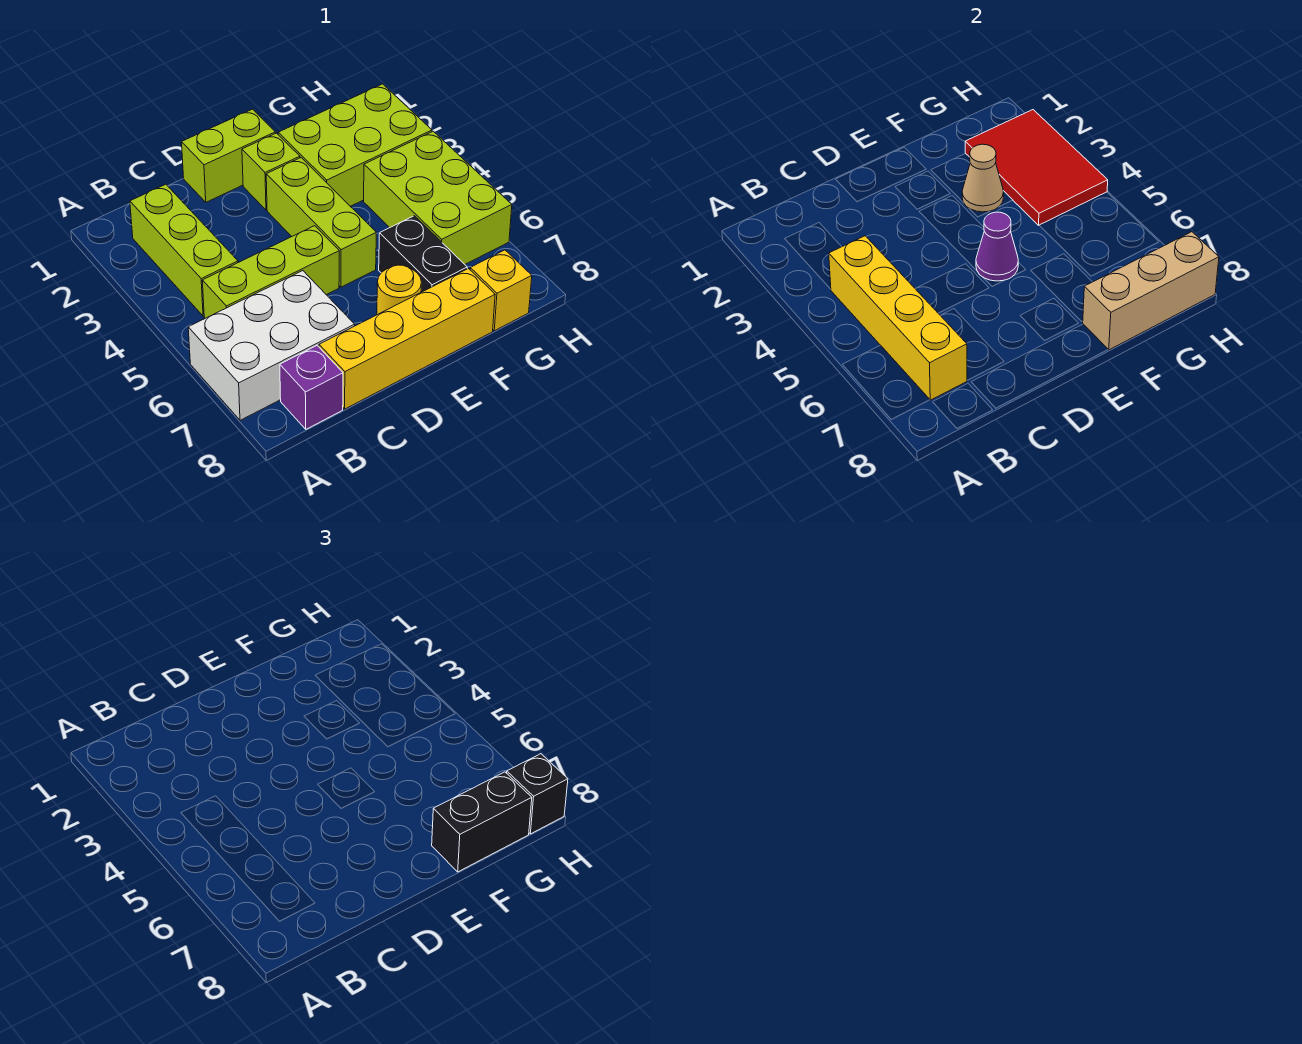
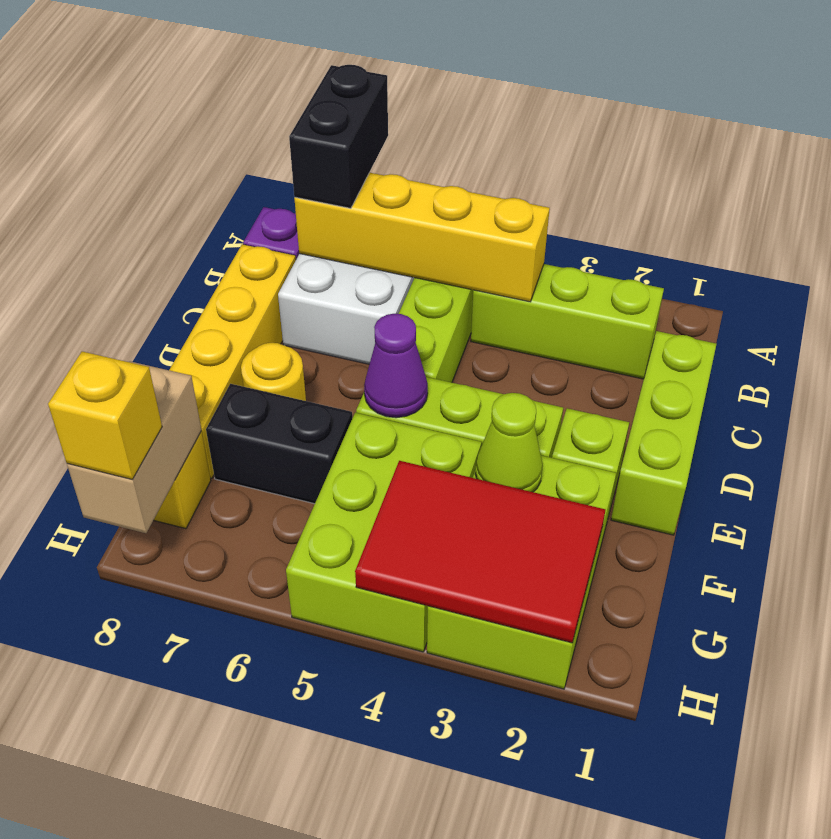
lime brick D1:E1 level 1 -> lime brick C1:E1 level 1
tan cone F3 level 2 -> lime cone F3 level 2
tan brick F8:H8 level 2 -> tan brick G8:H8 level 2
black brick F8:G8 level 3 -> black brick A7:B7 level 3
lime brick G4:H6 level 1 -> lime brick F4:H5 level 1
black brick H8 level 3 -> yellow brick H8 level 3

